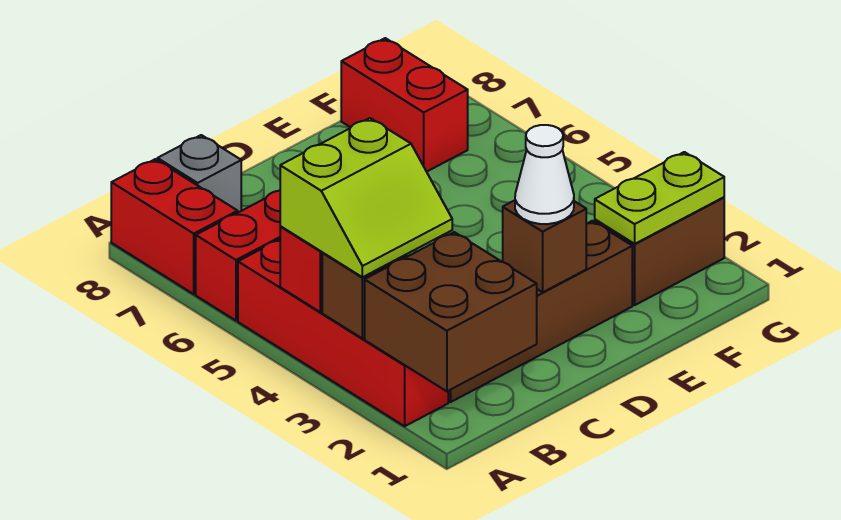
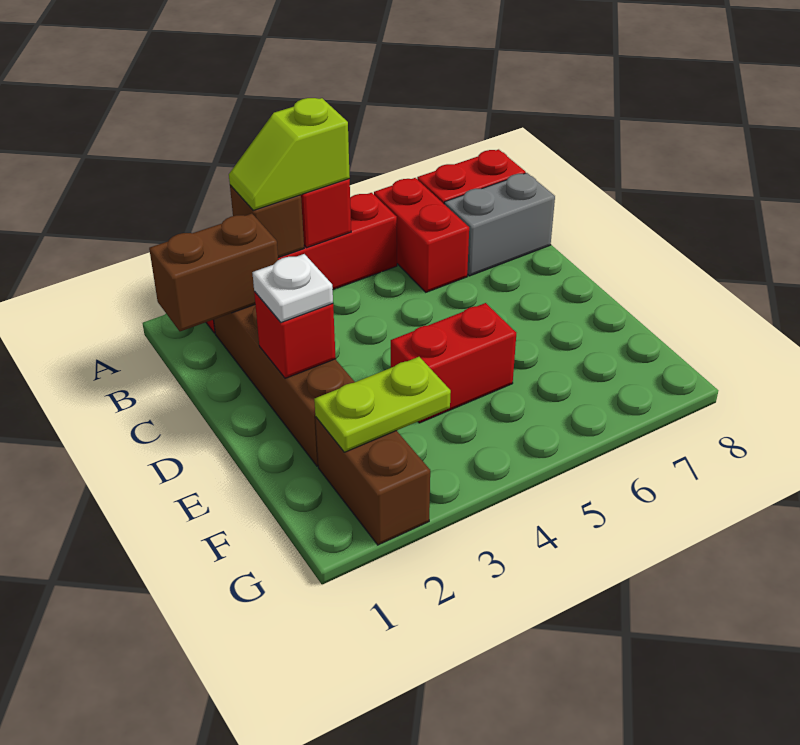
brown brick A1:B2 level 2 -> brown brick B1:B2 level 2
lime slope A3:B4 level 3 top 4 -> lime slope A3:A4 level 3 top 4
grey brick B8 level 1 -> grey brick B7:B8 level 1
brown brick D2 level 2 -> red brick D2 level 2
white cone D2 level 3 -> white plate D2 level 3
lime plate F2:G2 level 2 -> lime plate F2:F3 level 2
red brick F7:F8 level 1 -> red brick E4:E5 level 1

